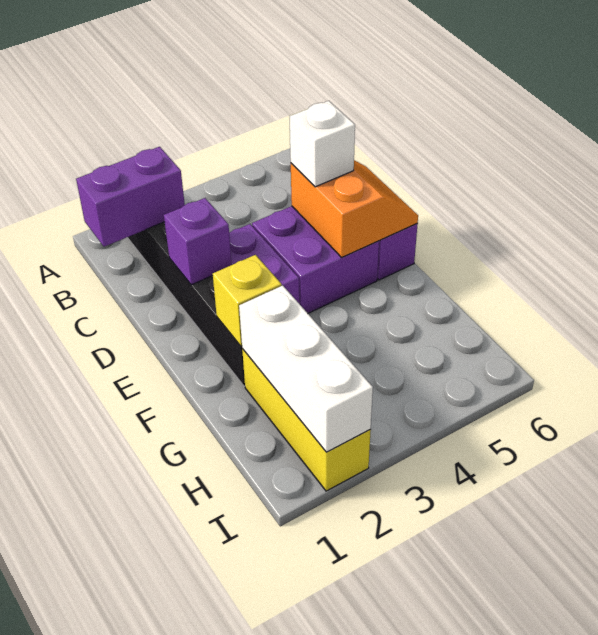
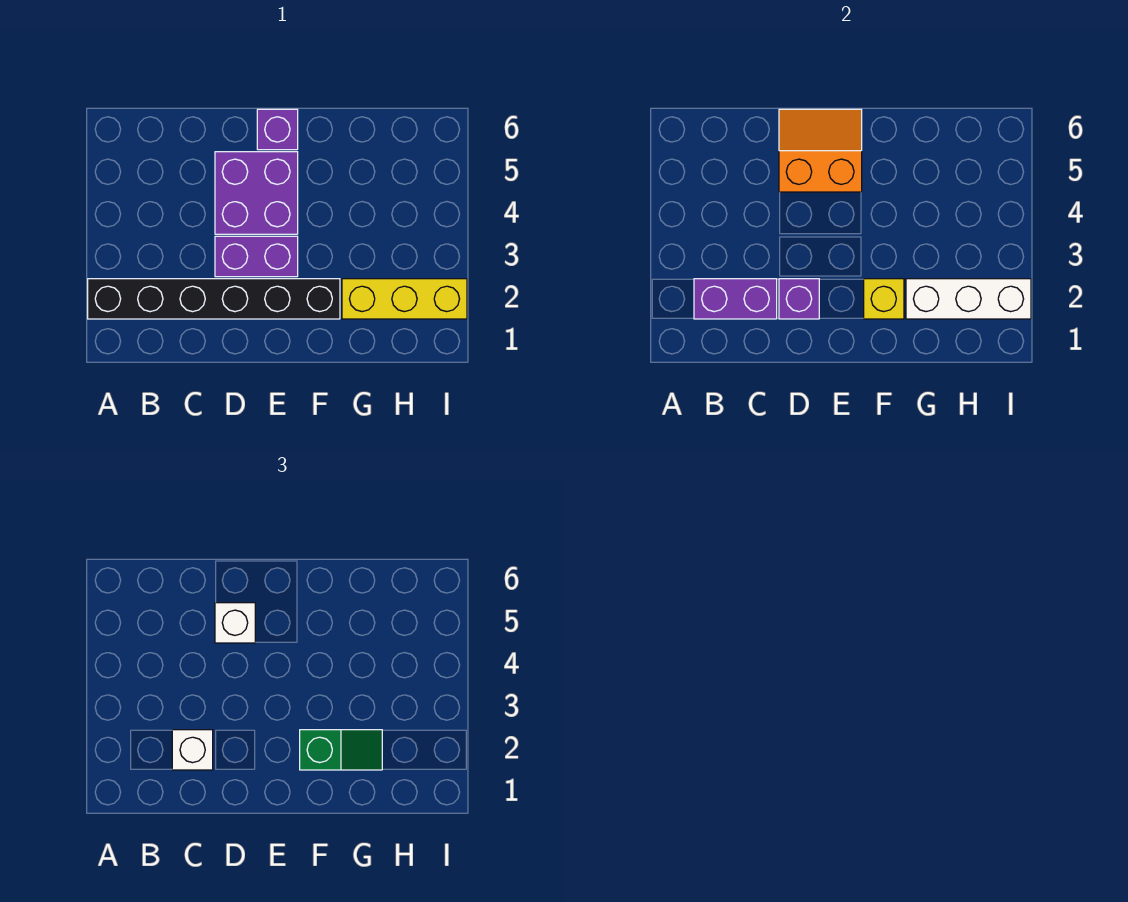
purple brick B1:B2 level 2 -> purple brick B2:C2 level 2
none -> white brick C2 level 3
none -> green slope F2:G2 level 3 top F

